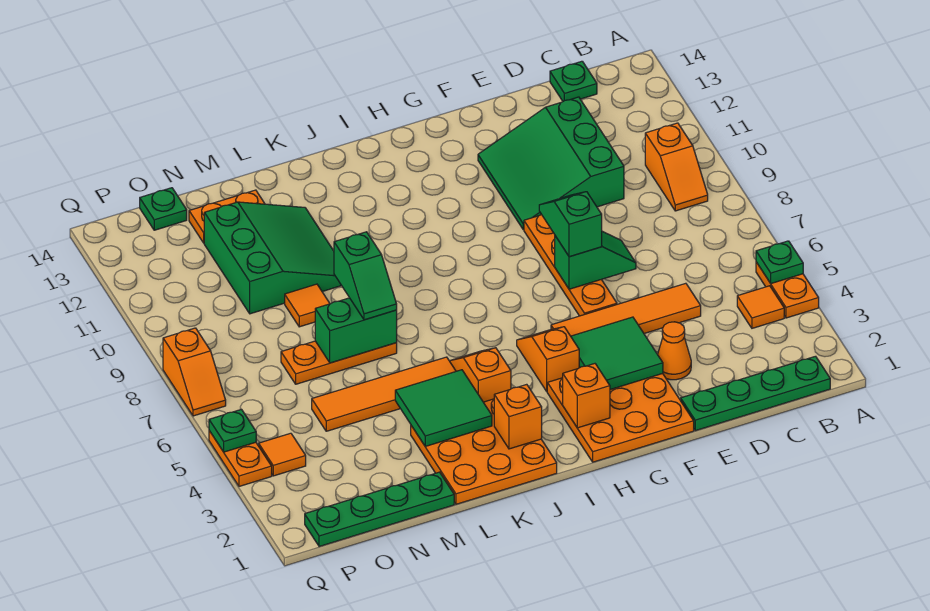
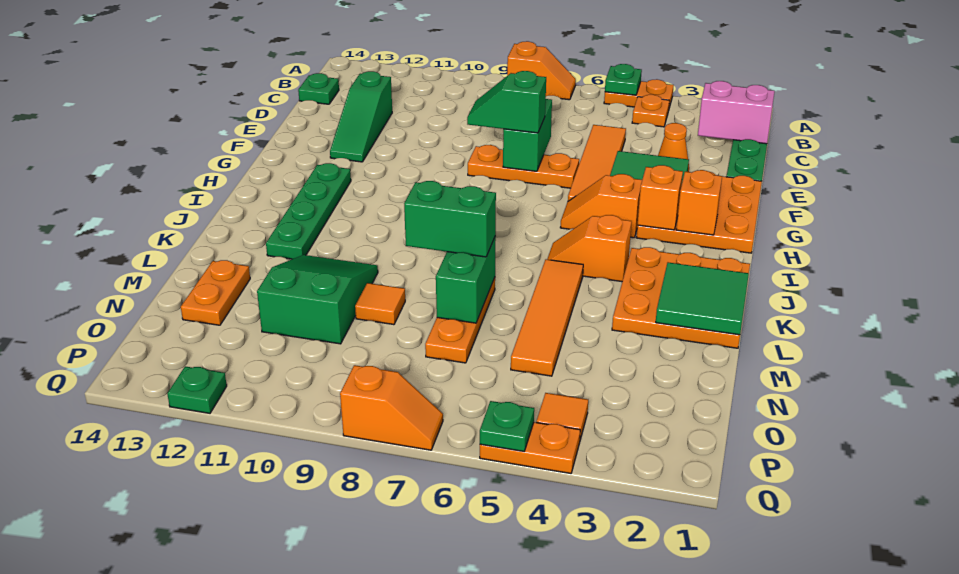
orange tile B4 level 1 -> orange plate B4 level 1
orange slope B9:B10 level 1 top 10 -> orange slope A7:A8 level 1 top 8
none -> pink brick C1:C2 level 2
green slope D10:F12 level 1 top D -> green slope D12:F12 level 1 top D
green slope E7:F7 level 2 top F -> green brick E7:F7 level 2
orange plate F6:F9 level 1 -> orange plate F6:F8 level 1
orange brick J2 level 2 -> orange brick H3 level 2
green tile K3:L4 level 2 -> green tile K1:L2 level 2
green slope L7:L8 level 3 top 8 -> green brick L7:L8 level 3
green slope L10:N12 level 1 top N -> green slope L10:N11 level 1 top N
green plate M1:P1 level 1 -> green plate H12:K12 level 1
green plate O14 level 1 -> green plate Q12 level 1

